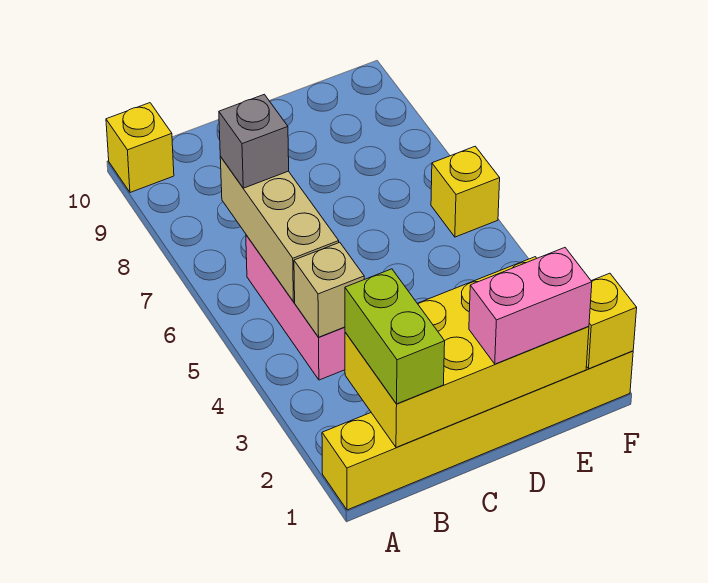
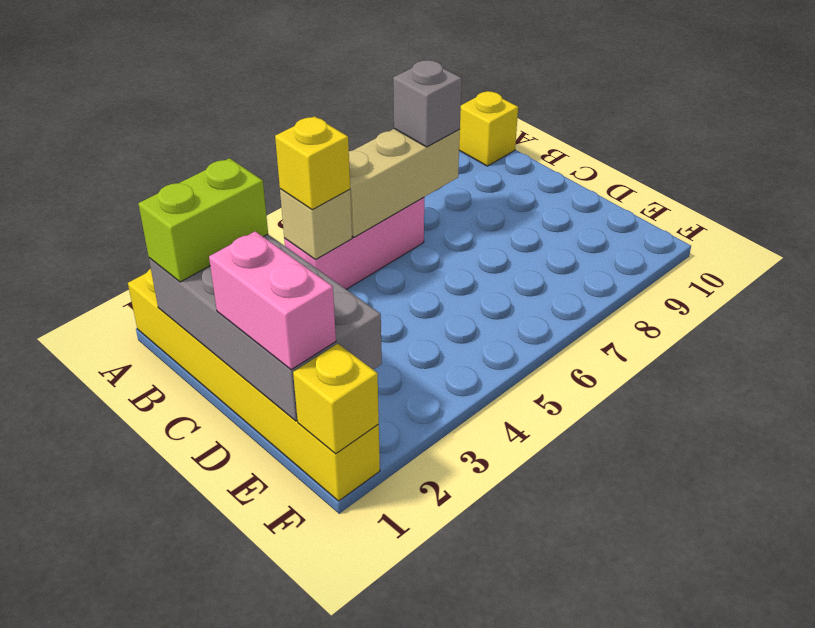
yellow brick B1:E2 level 2 -> grey brick B1:E2 level 2
yellow brick F6 level 1 -> yellow brick B4 level 3

